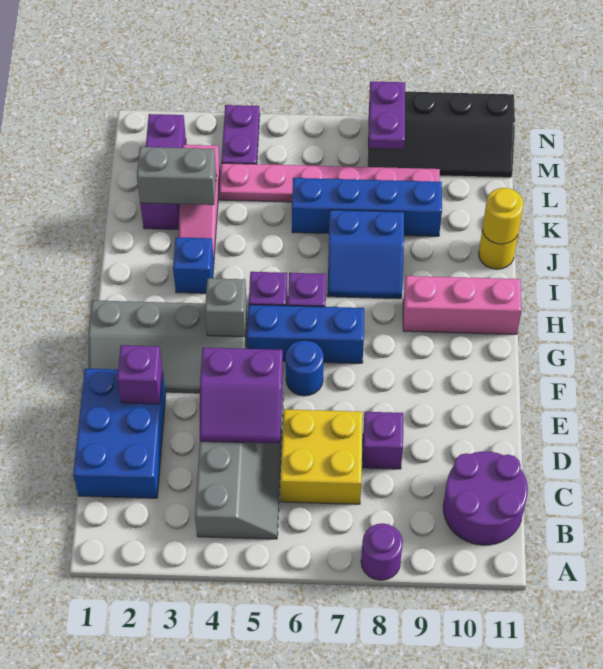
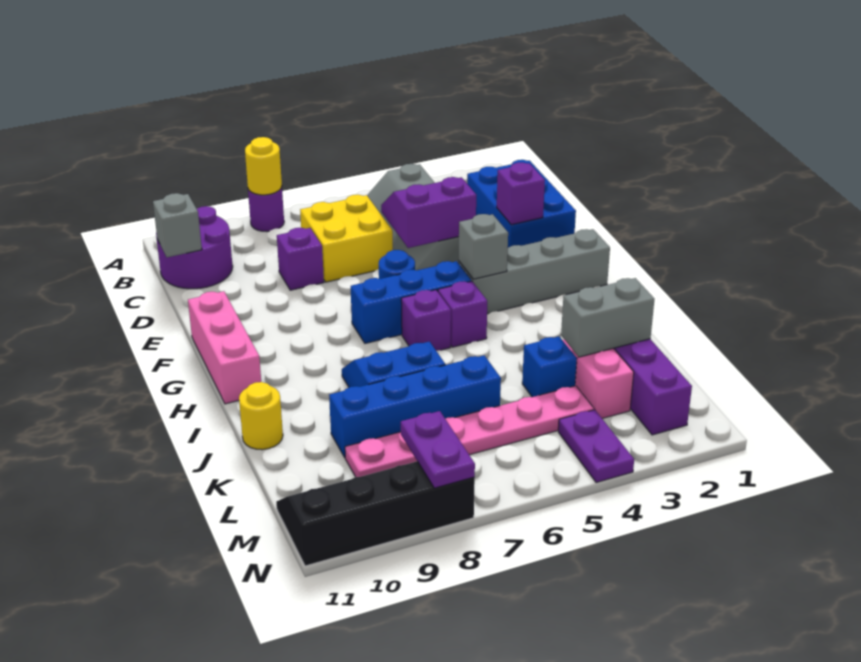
none -> grey brick C11 level 2
pink brick H9:H11 level 1 -> pink brick F11:H11 level 1
blue brick I3 level 1 -> blue brick K4 level 1
yellow round brick J11 level 2 -> yellow round brick A8 level 2

